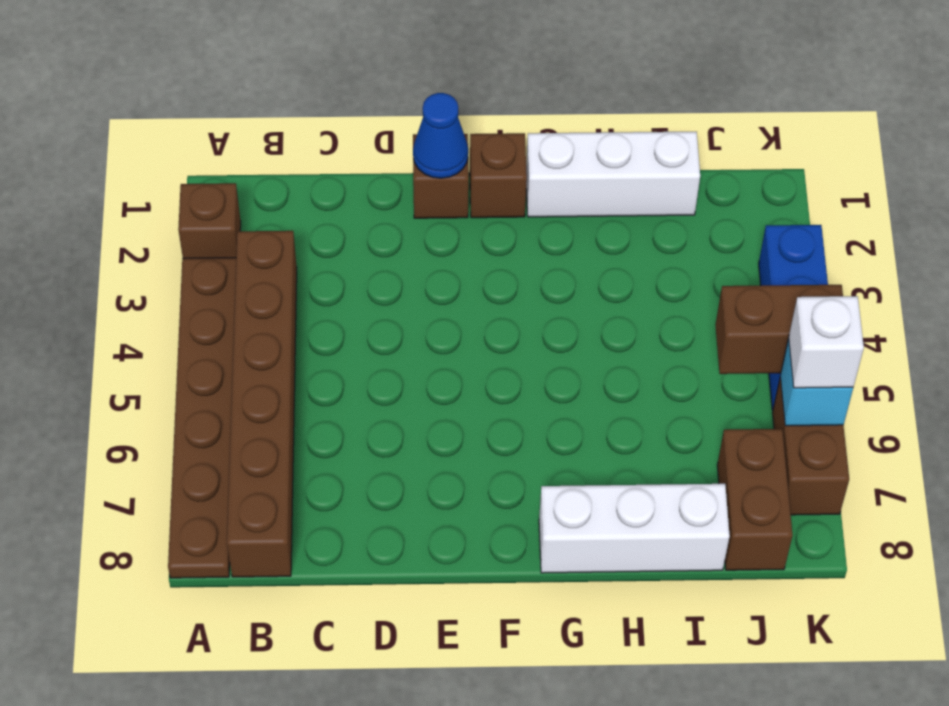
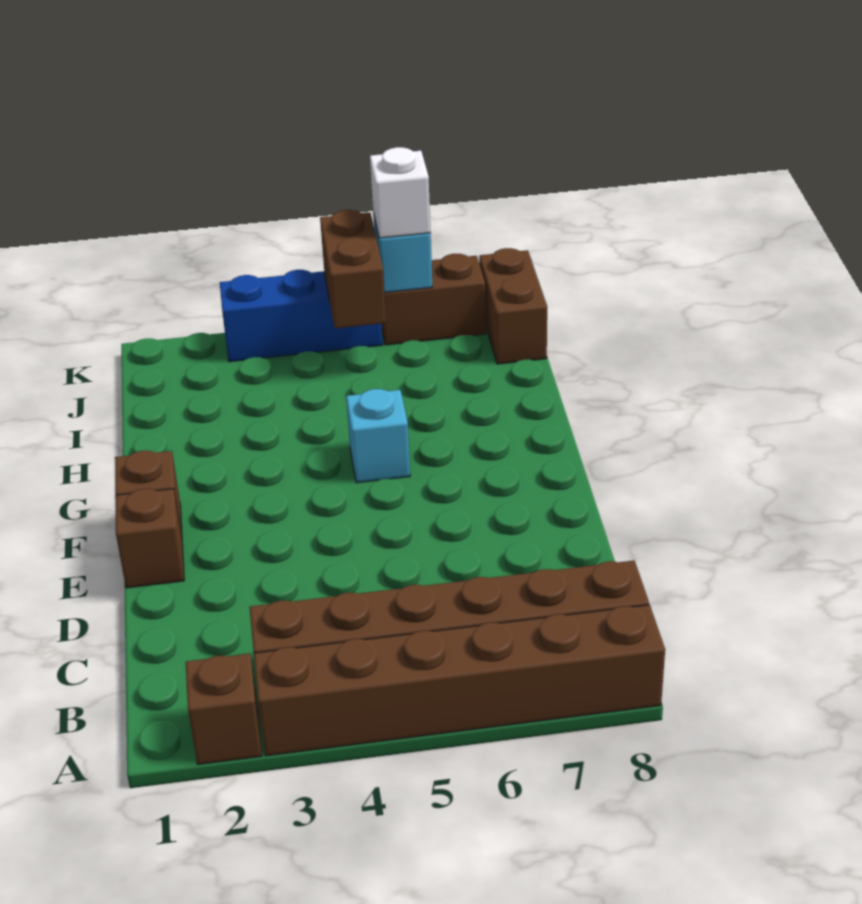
brown plate A3:A8 level 1 -> brown brick A3:A8 level 1
blue cone E1 level 2 -> none
white brick G1:I1 level 1 -> none
none -> cyan brick G5 level 1
white brick G8:I8 level 1 -> none
brown brick J7:J8 level 1 -> brown brick J8:K8 level 1

